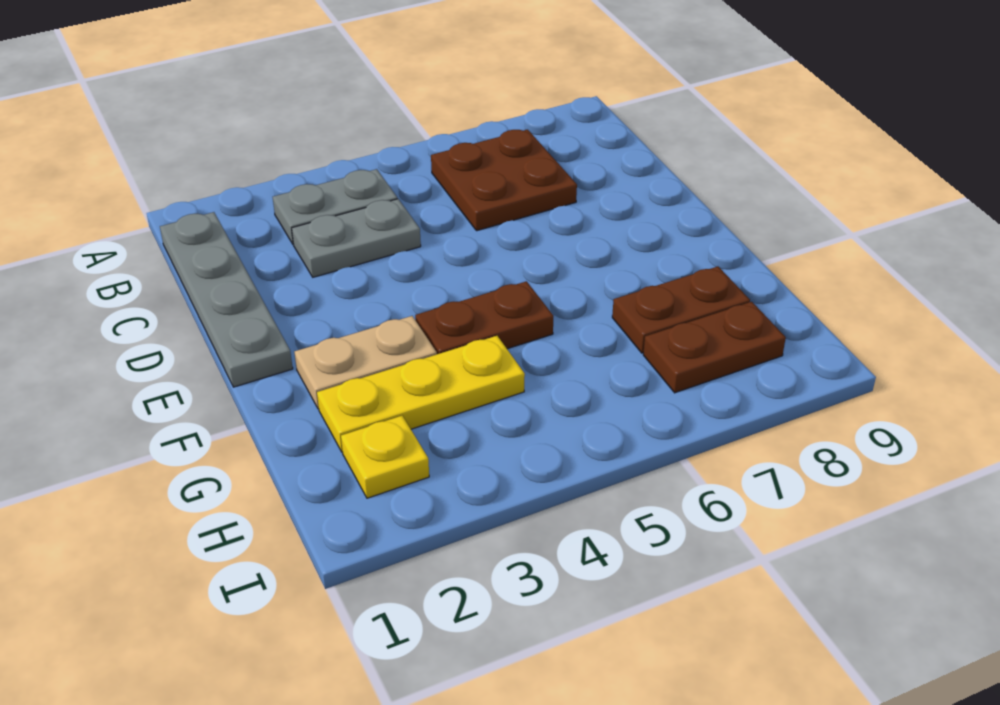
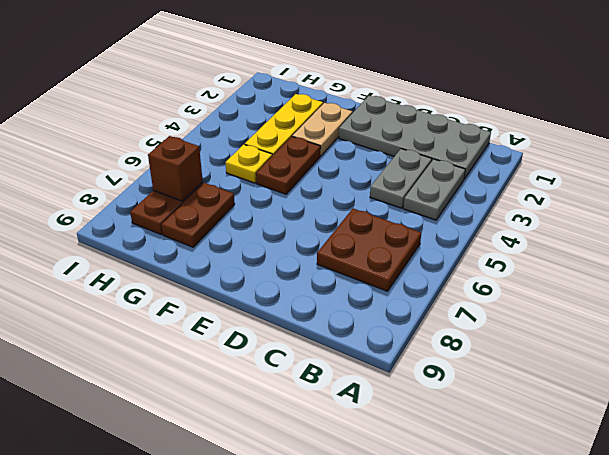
grey plate B1:E1 level 1 -> grey plate B1:E2 level 1
yellow plate H2 level 1 -> yellow plate G5 level 1
none -> brown brick H7 level 2

